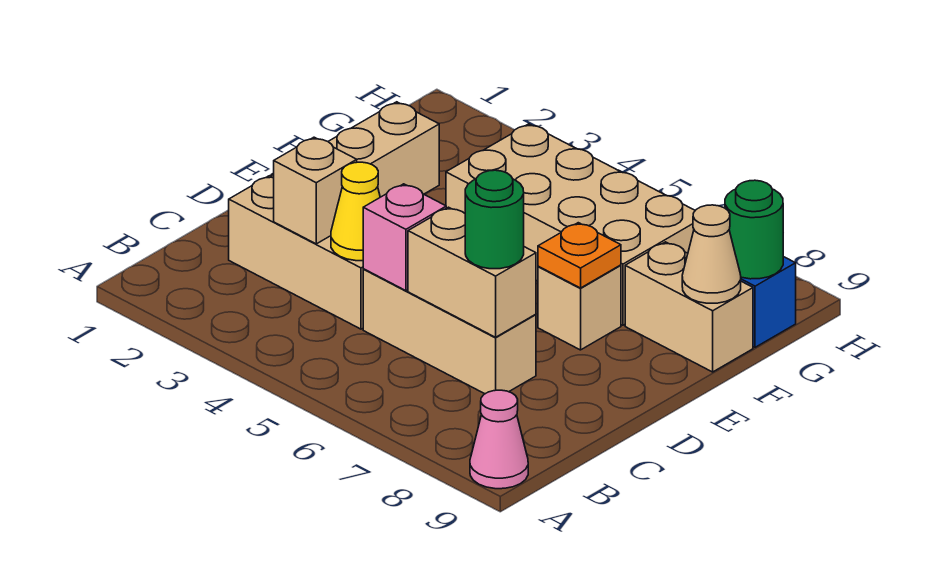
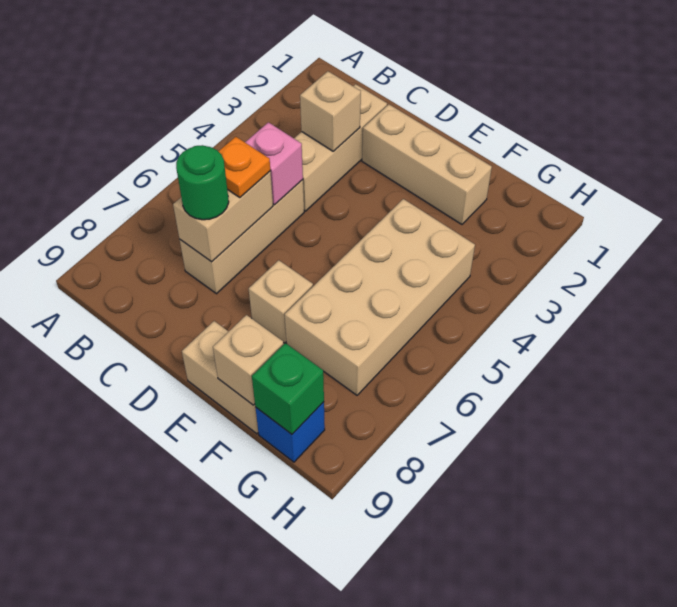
pink cone A9 level 1 -> none
yellow cone C4 level 2 -> none
orange plate E7 level 2 -> orange plate C6 level 3
tan brick F8:F9 level 1 -> tan brick E9:F9 level 1
tan cone F9 level 2 -> tan brick F9 level 2
green round brick G9 level 2 -> green brick G9 level 2

